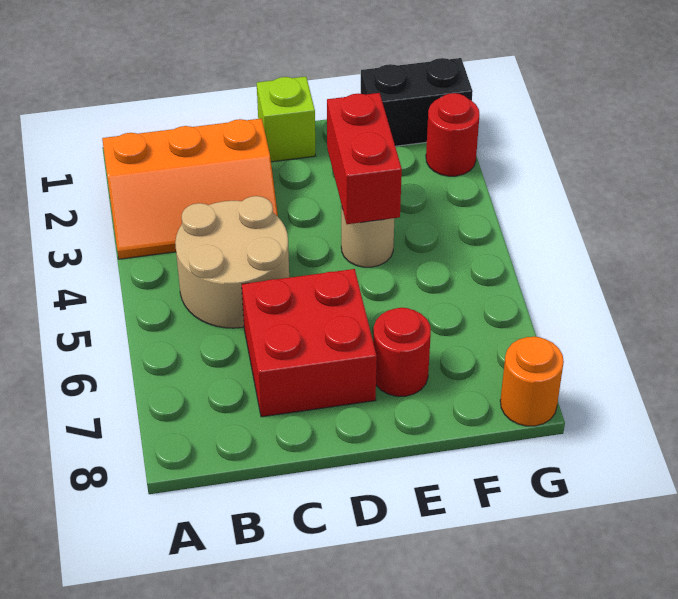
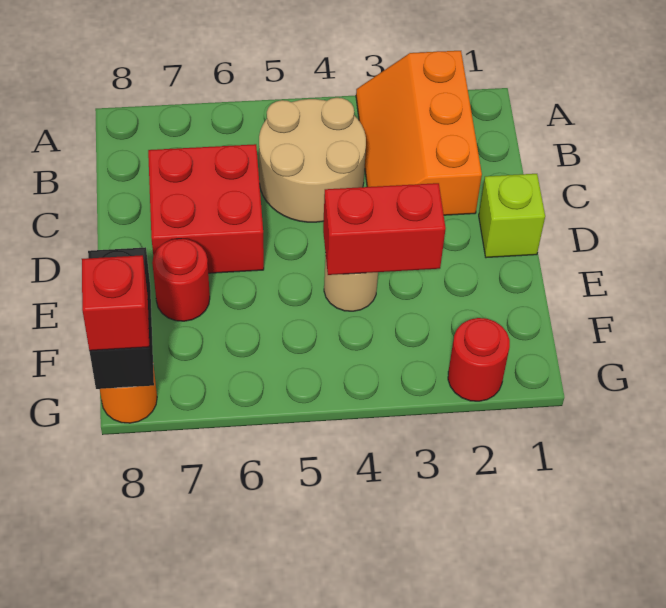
black brick F1:G1 level 1 -> black brick F8:G8 level 2
none -> red brick G8 level 3

